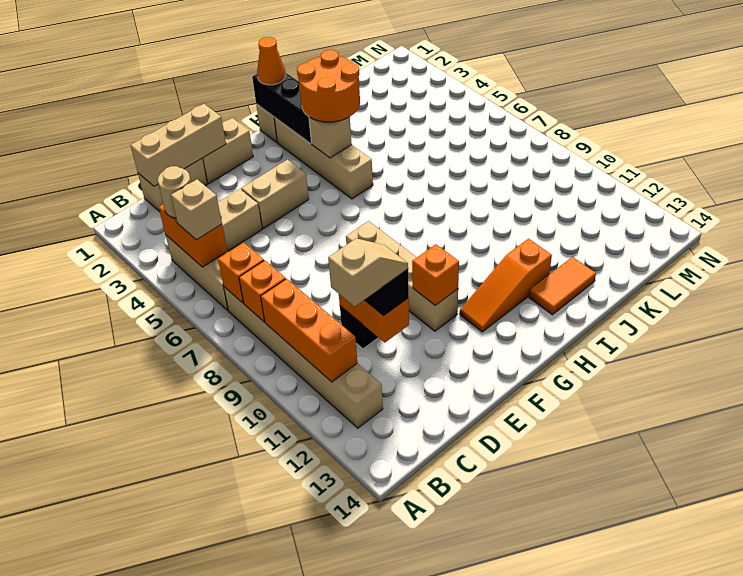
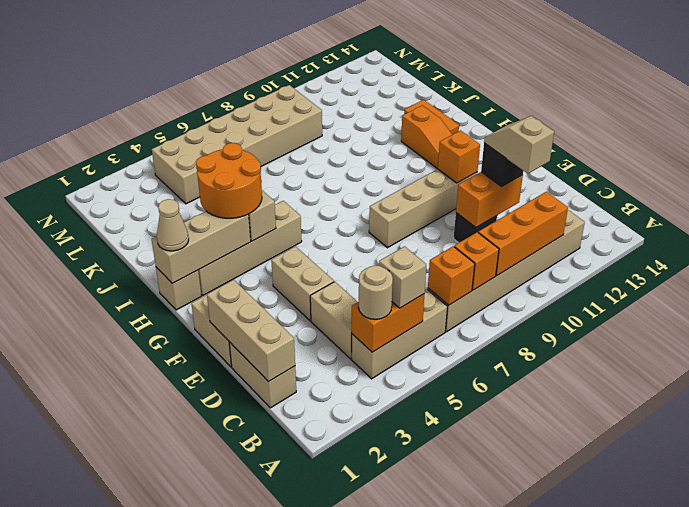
black brick H1:H3 level 2 -> tan brick H1:H3 level 2
orange cone H1 level 3 -> tan cone H1 level 3
none -> tan brick L4:M9 level 1

